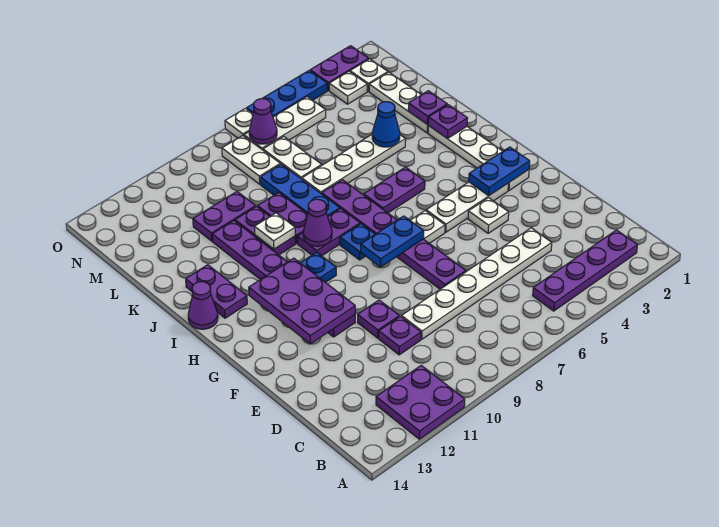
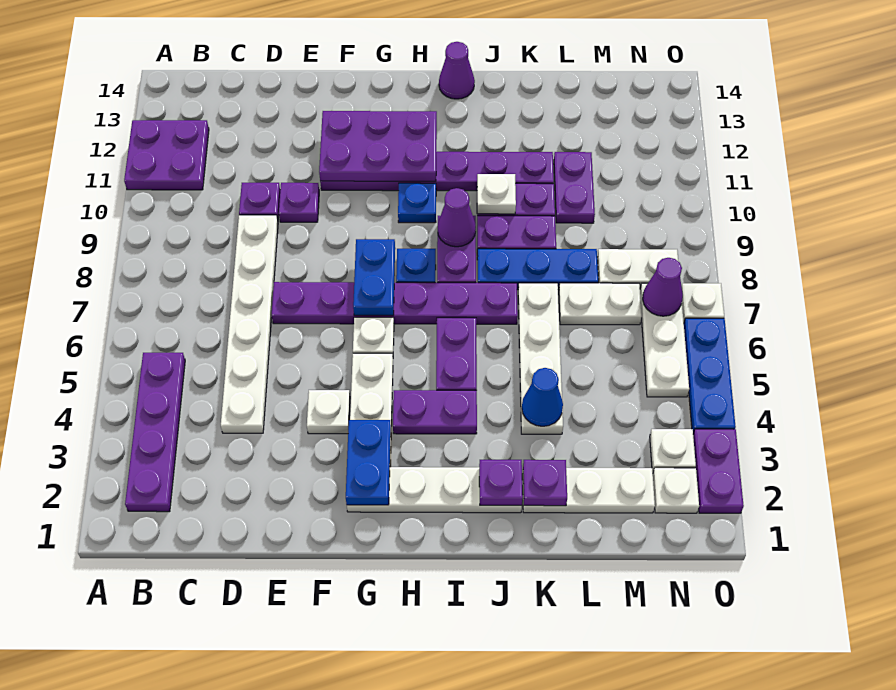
purple plate I13:J13 level 1 -> purple plate H4:I4 level 1

